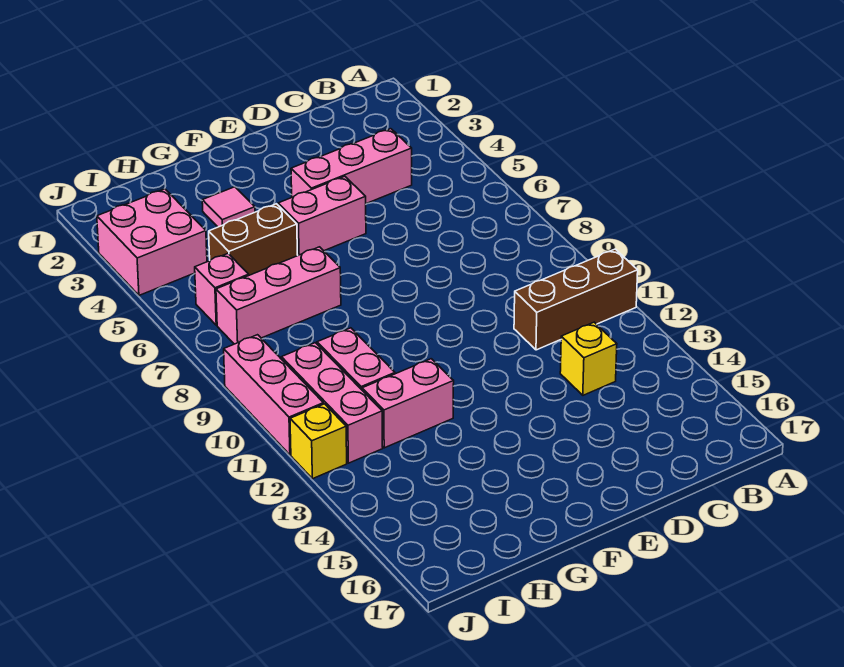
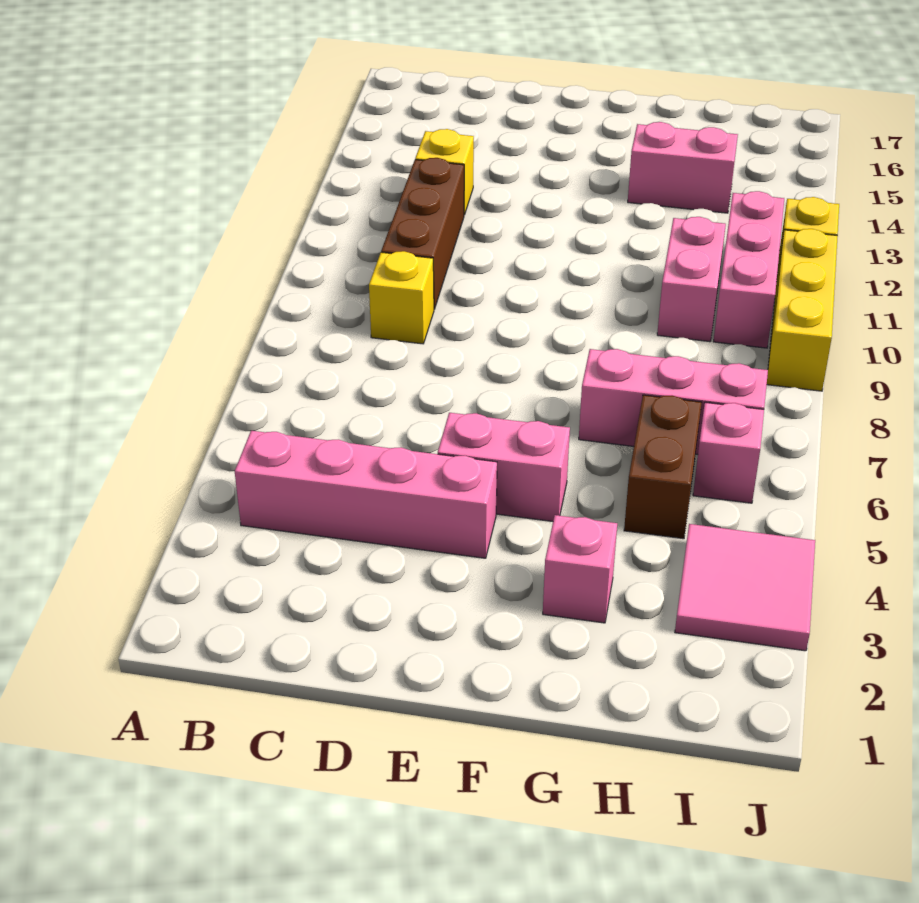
brown brick A11:C11 level 1 -> brown brick C10:C12 level 1
pink brick C4:E4 level 1 -> pink brick B4:E4 level 1
none -> yellow brick C9 level 1
pink tile G3 level 1 -> pink brick G3 level 1
brown brick G5:H5 level 1 -> brown brick H5:H6 level 1
pink brick G12:H12 level 1 -> pink brick G14:H14 level 1
pink brick I3:J4 level 1 -> pink tile I3:J4 level 1
pink brick J9:J11 level 1 -> yellow brick J9:J11 level 1

